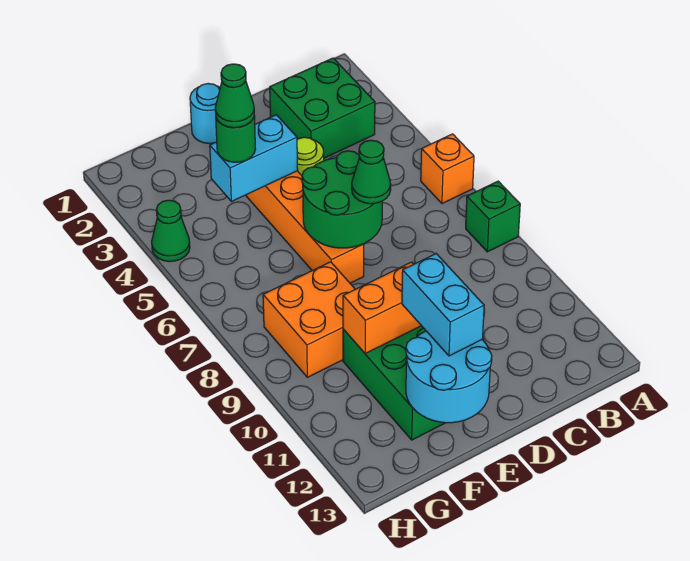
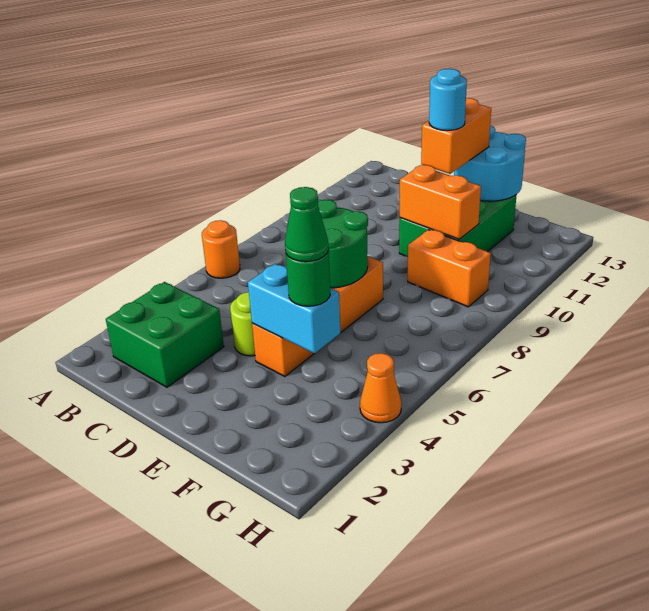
orange brick A6 level 1 -> orange round brick A6 level 1
green brick A8 level 1 -> none
green cone D7 level 3 -> none
cyan round brick E1 level 1 -> cyan round brick E11 level 4
cyan brick E11:E12 level 3 -> orange brick E11:E12 level 3
orange brick F8:G9 level 1 -> orange brick F9:G9 level 1
green cone H4 level 1 -> orange cone H4 level 1

